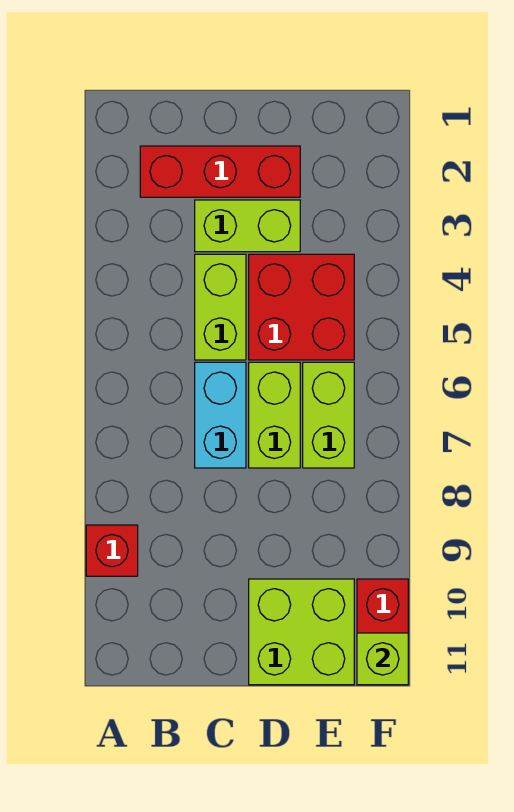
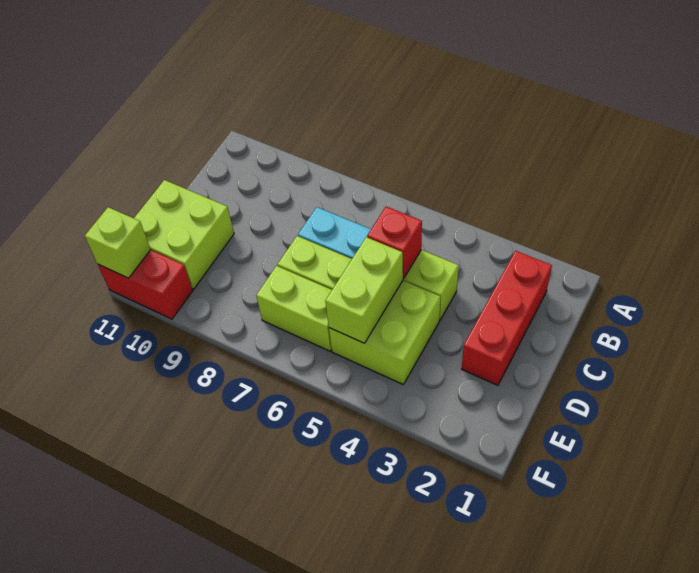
red brick A9 level 1 -> red brick C5 level 2
lime brick C3:D3 level 1 -> lime brick D5:E5 level 2
red brick D4:E5 level 1 -> lime brick D4:E5 level 1

